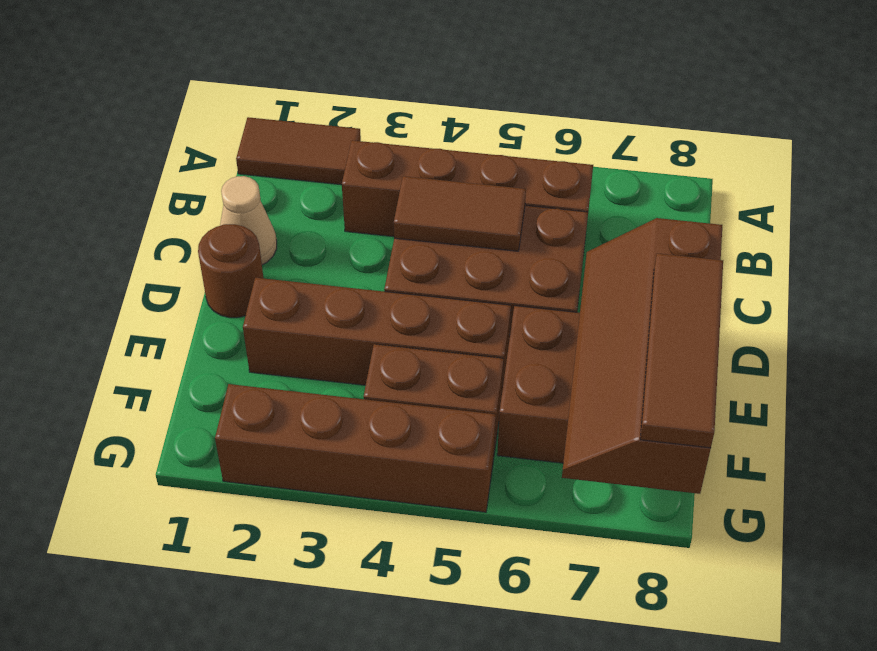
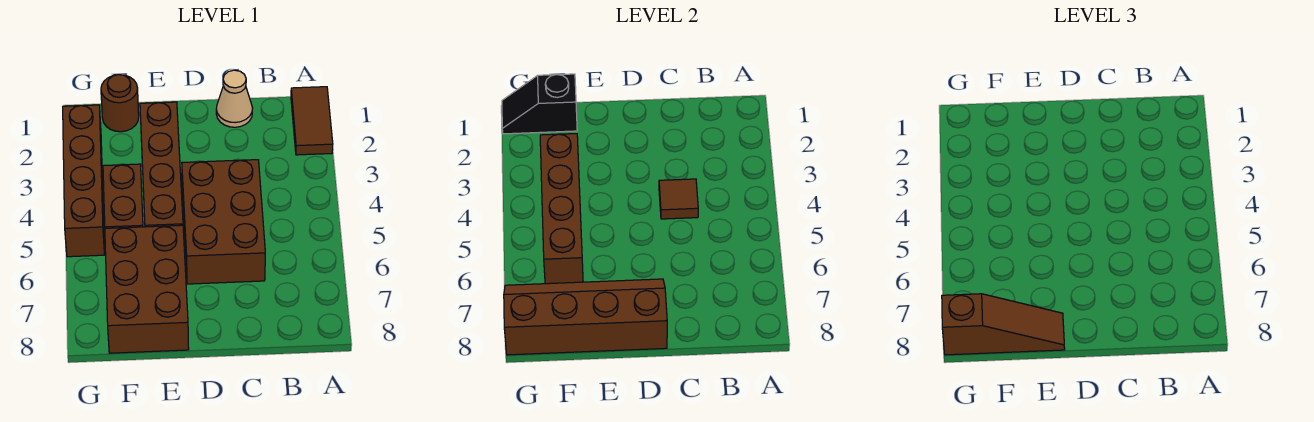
brown brick B3:B6 level 1 -> brown brick F3:F6 level 2
brown tile C4:C5 level 2 -> brown tile C4 level 2
brown round brick D1 level 1 -> brown round brick F1 level 1
brown tile E8:G8 level 3 -> brown slope E8:G8 level 3 top G
none -> black slope F1:G1 level 2 top F

